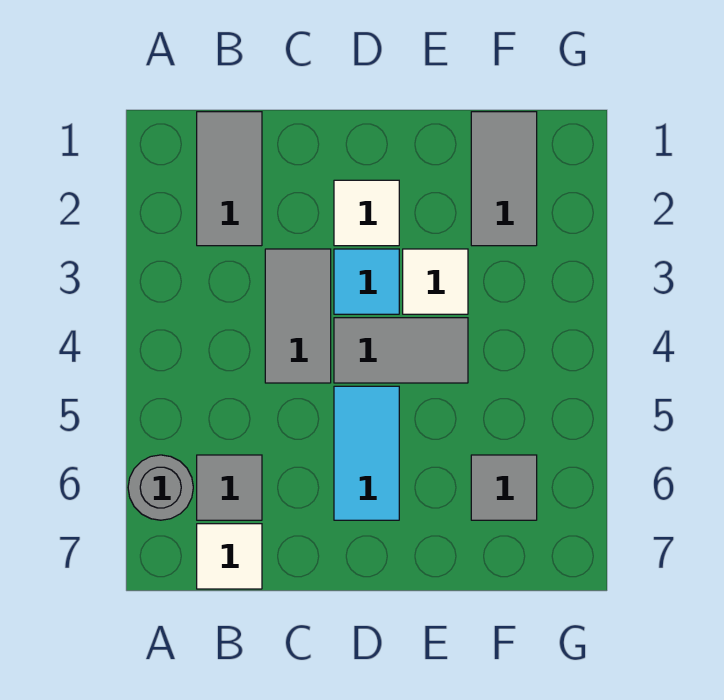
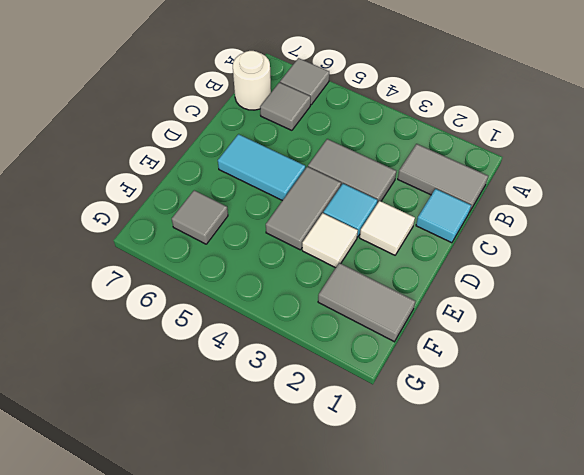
grey round brick A6 level 1 -> grey tile A6 level 1
white tile B7 level 1 -> white round brick B7 level 1
none -> cyan tile C1 level 1

